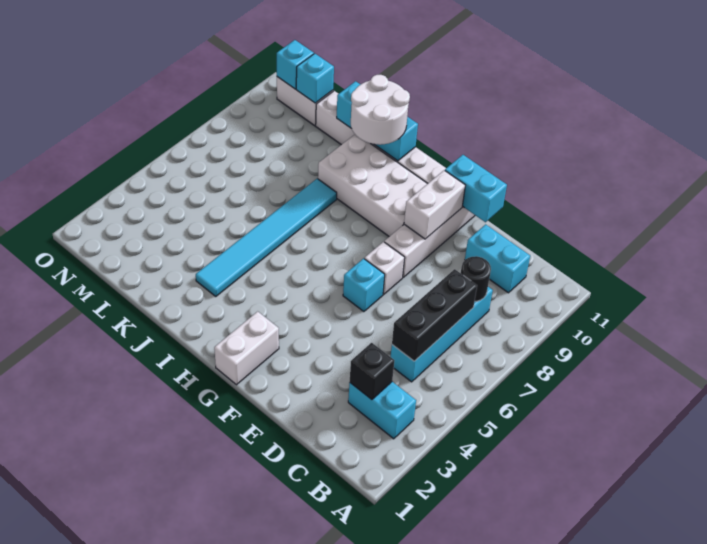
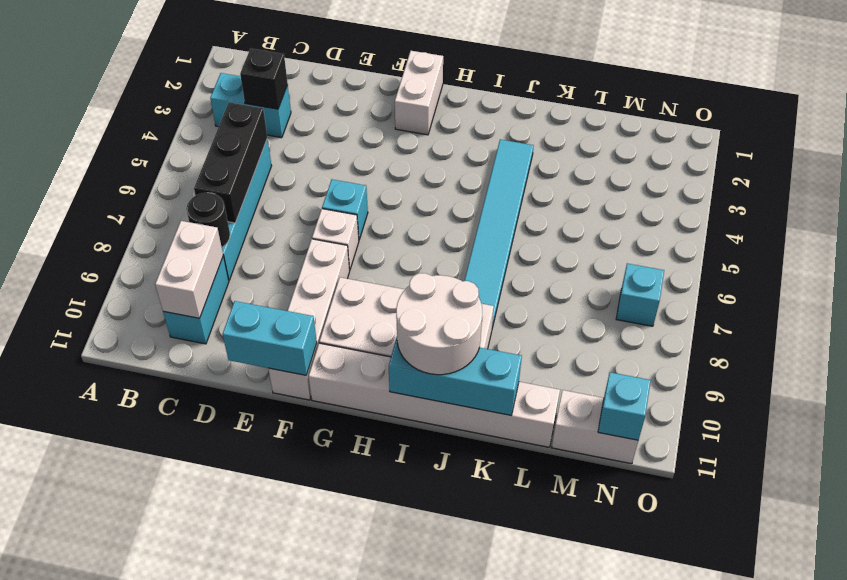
cyan brick C10:D10 level 1 -> cyan brick C9:C10 level 1
white brick F9:F10 level 2 -> white brick C9:C10 level 2
cyan brick M11 level 2 -> cyan brick N7 level 1

